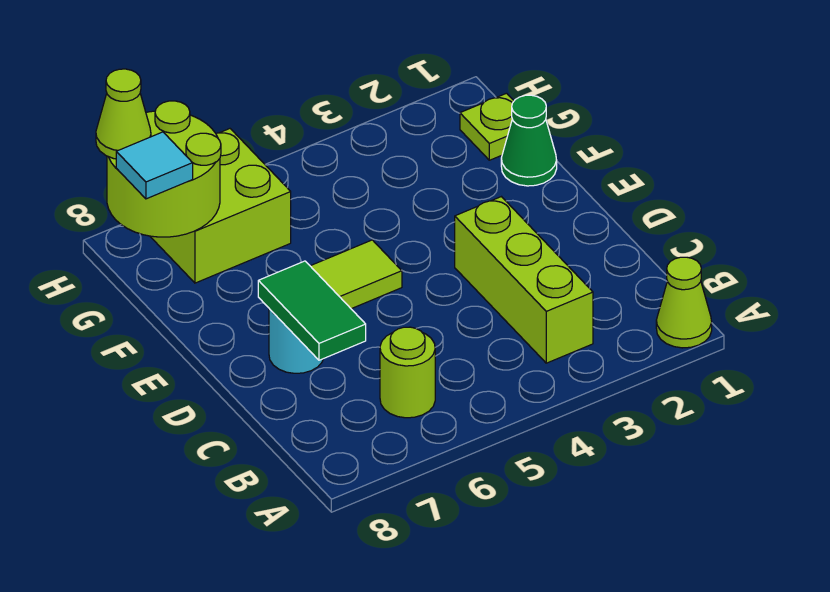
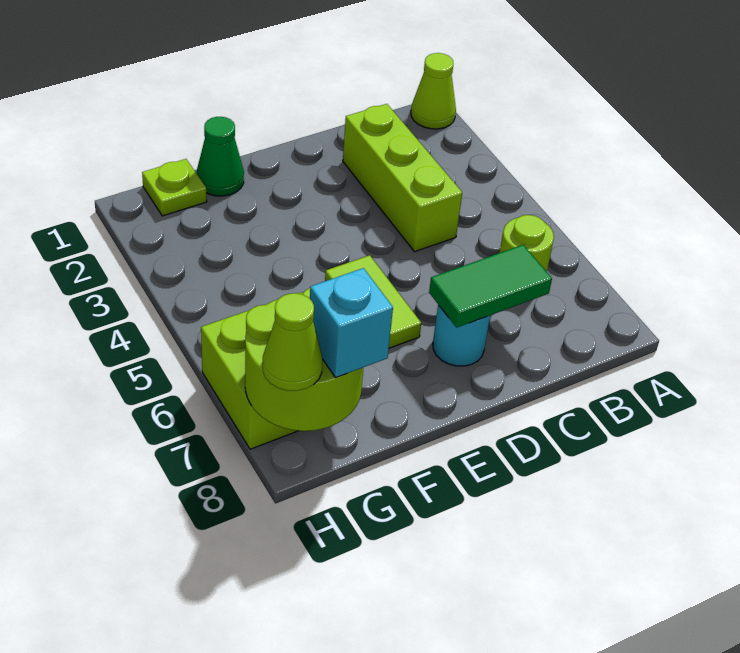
lime brick B3:D3 level 1 -> lime brick C2:C4 level 1
cyan tile G8 level 3 -> cyan brick G8 level 3

